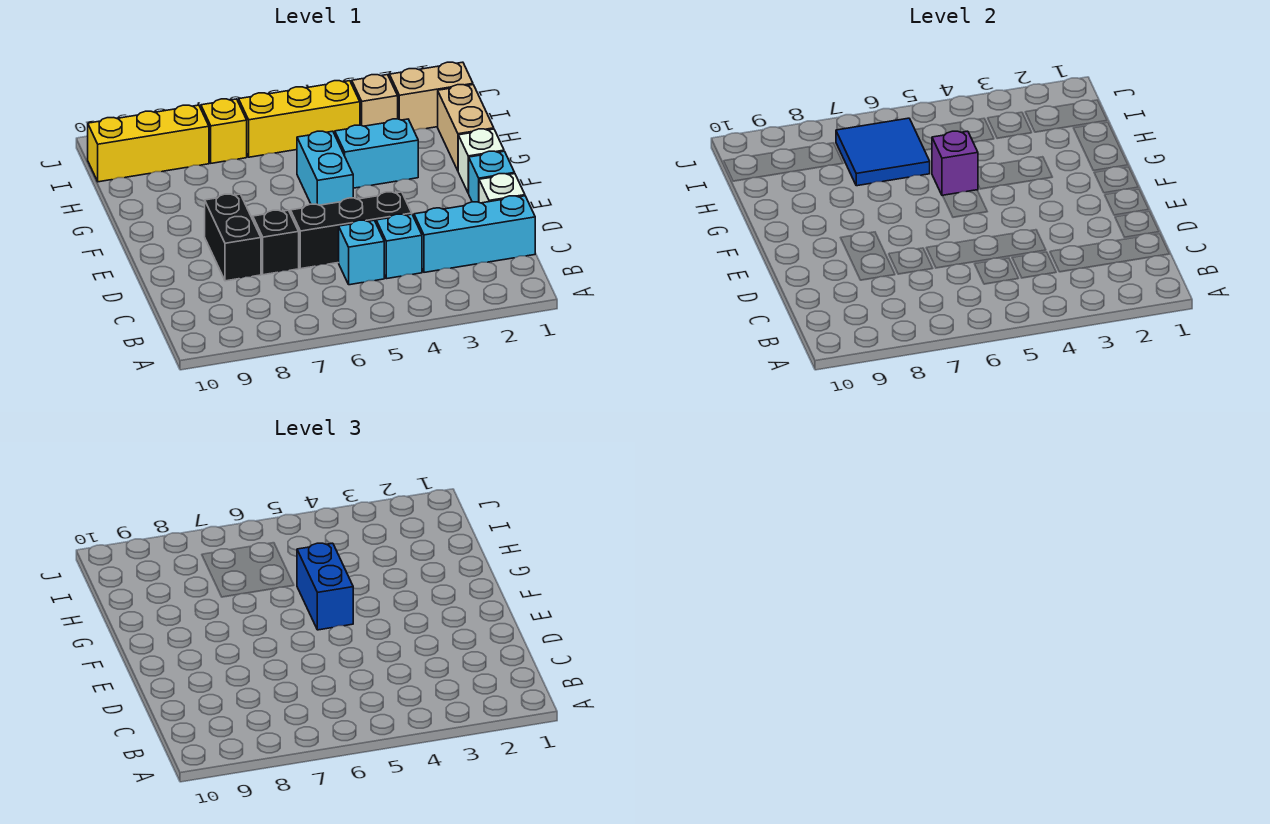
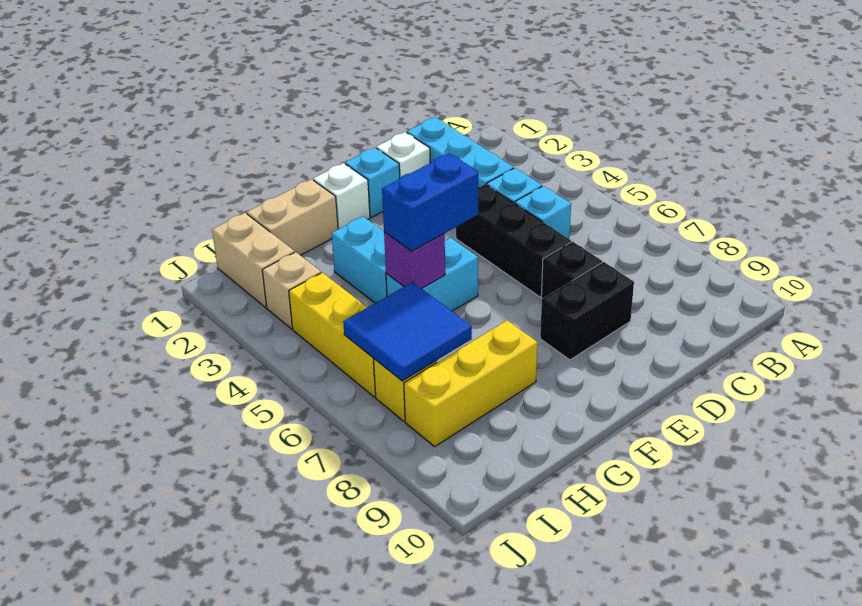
yellow brick I8:I10 level 1 -> yellow brick G8:I8 level 1

